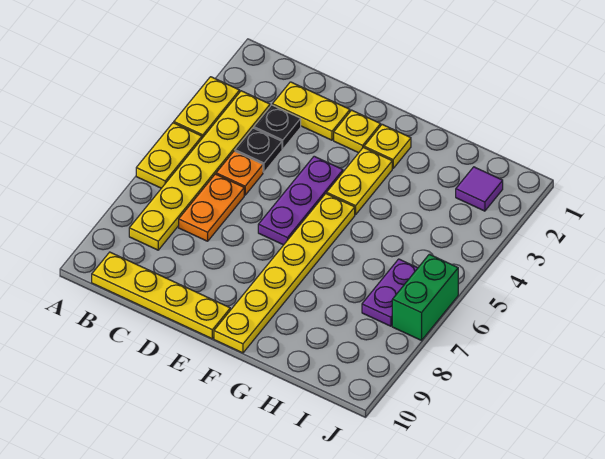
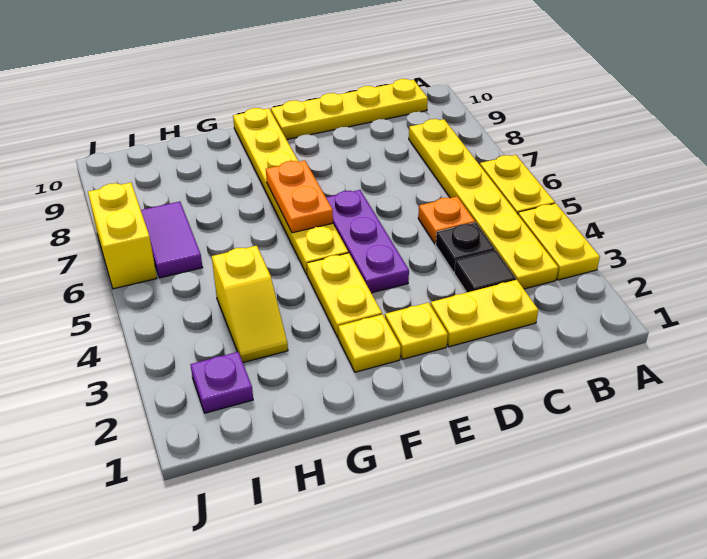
black plate C3 level 1 -> black tile C3 level 1
orange plate C6:C7 level 1 -> orange plate F6:F7 level 2
none -> yellow slope H3:H4 level 1 top 4
purple tile I2 level 1 -> purple plate I2 level 1
purple plate I6:I7 level 1 -> purple tile I6:I7 level 1
green brick J6:J7 level 1 -> yellow brick J6:J7 level 1

